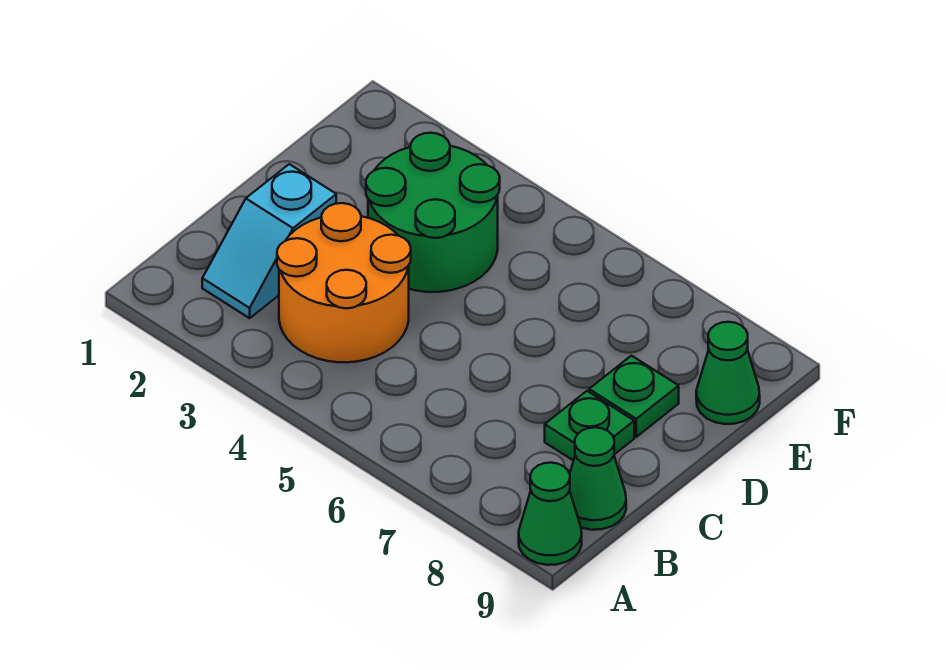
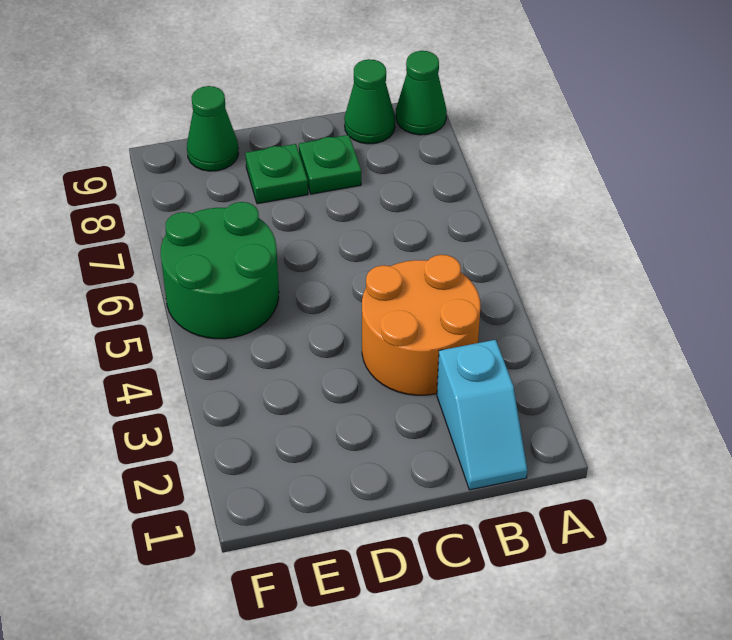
cyan slope B2:C2 level 1 top C -> cyan slope B1:B2 level 1 top 2
green round brick D3:E4 level 1 -> green round brick E5:F6 level 1

